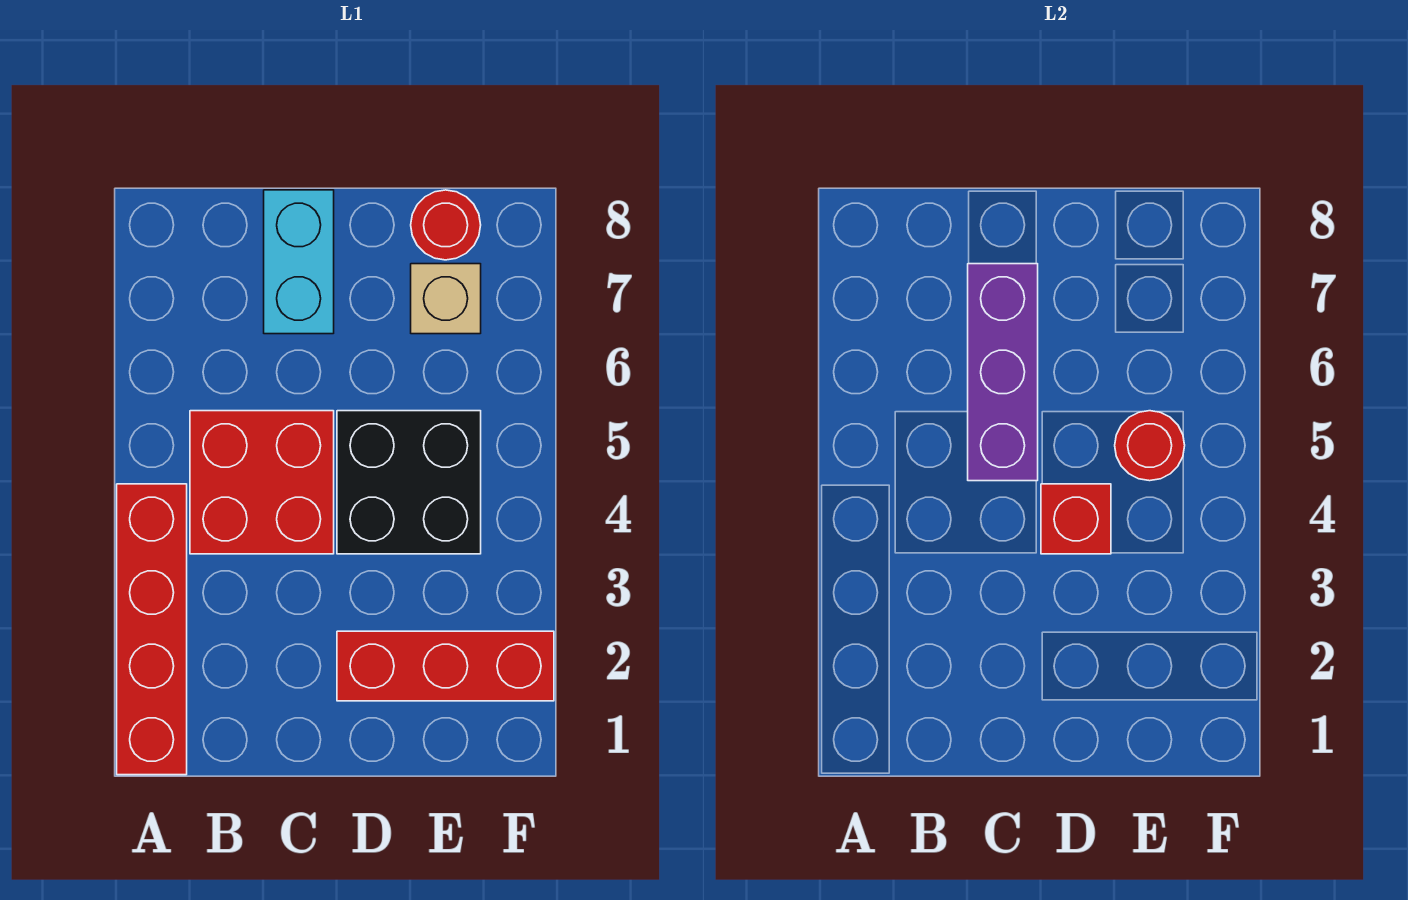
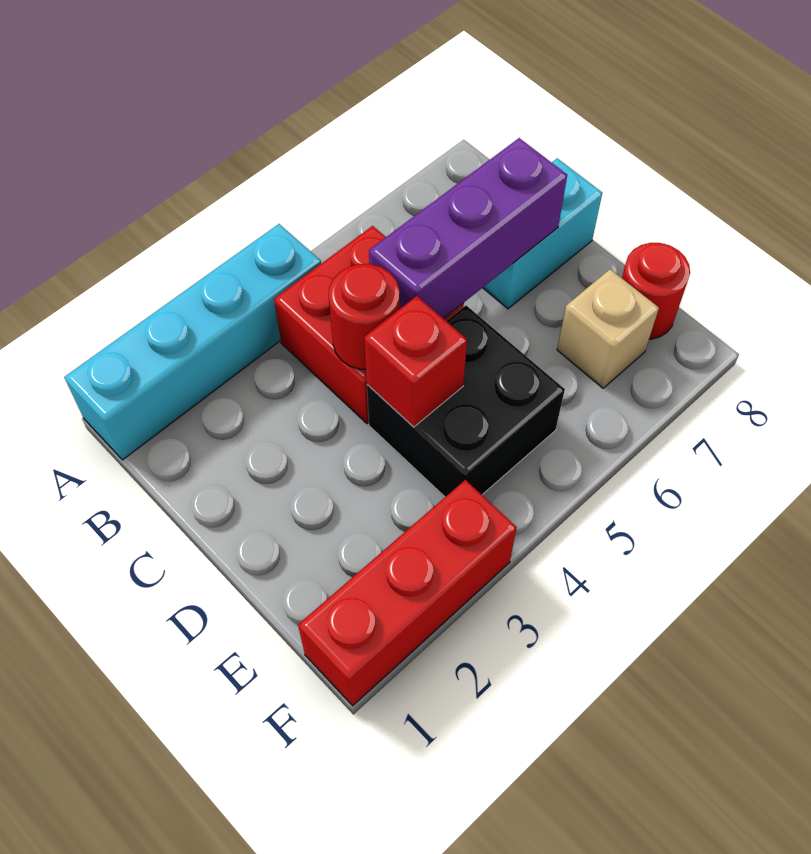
red brick A1:A4 level 1 -> cyan brick A1:A4 level 1
red brick D2:F2 level 1 -> red brick F1:F3 level 1
red round brick E5 level 2 -> red round brick C4 level 2

